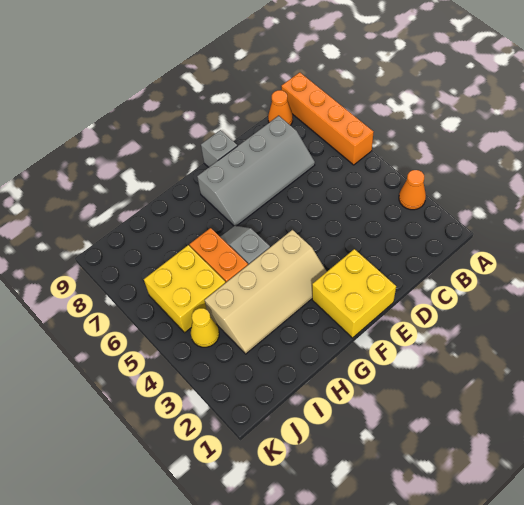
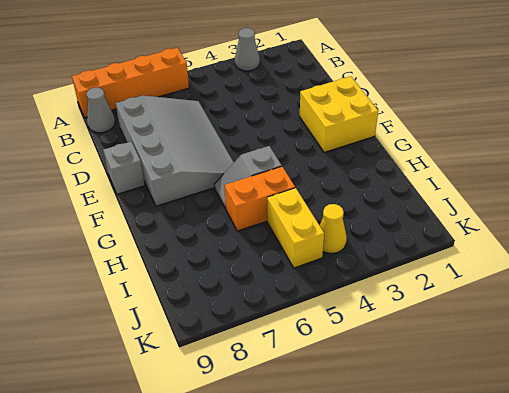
orange cone A3 level 1 -> grey cone A3 level 1
orange cone B9 level 1 -> grey cone B9 level 1
grey slope C7:F8 level 1 top 8 -> grey slope C6:F8 level 1 top 8
tan slope F3:I4 level 1 top 4 -> none
yellow brick I5:J6 level 1 -> yellow brick I5:J5 level 1

